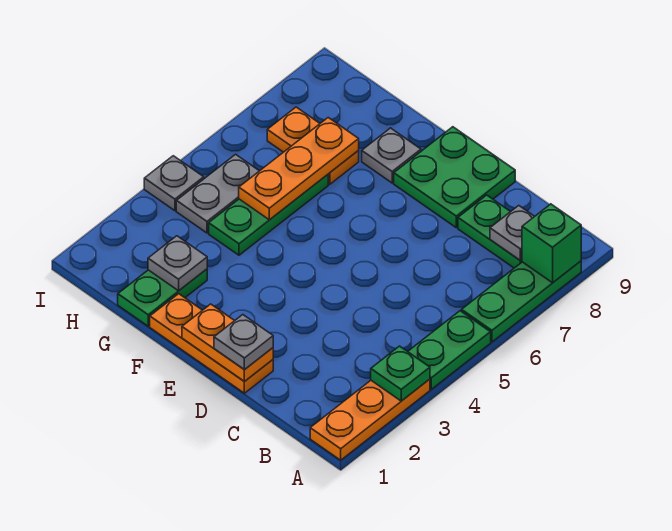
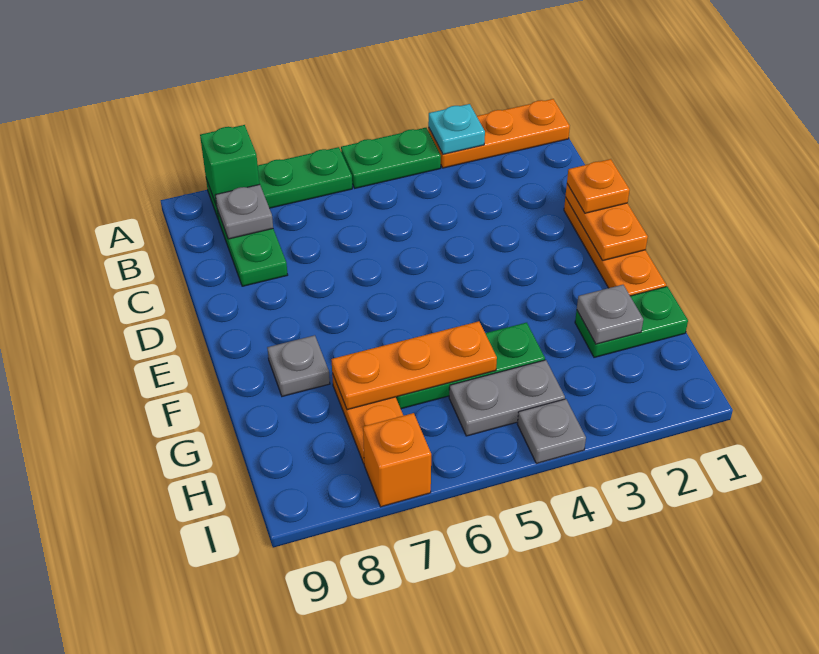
green plate A3 level 2 -> cyan plate A3 level 2
grey plate D1 level 3 -> orange plate D1 level 3
green plate D8:E9 level 1 -> none
none -> orange brick I7 level 1

